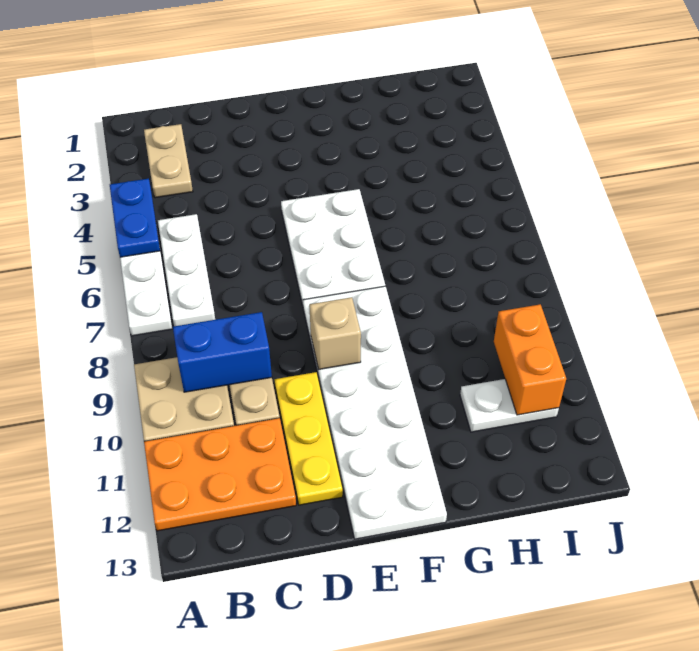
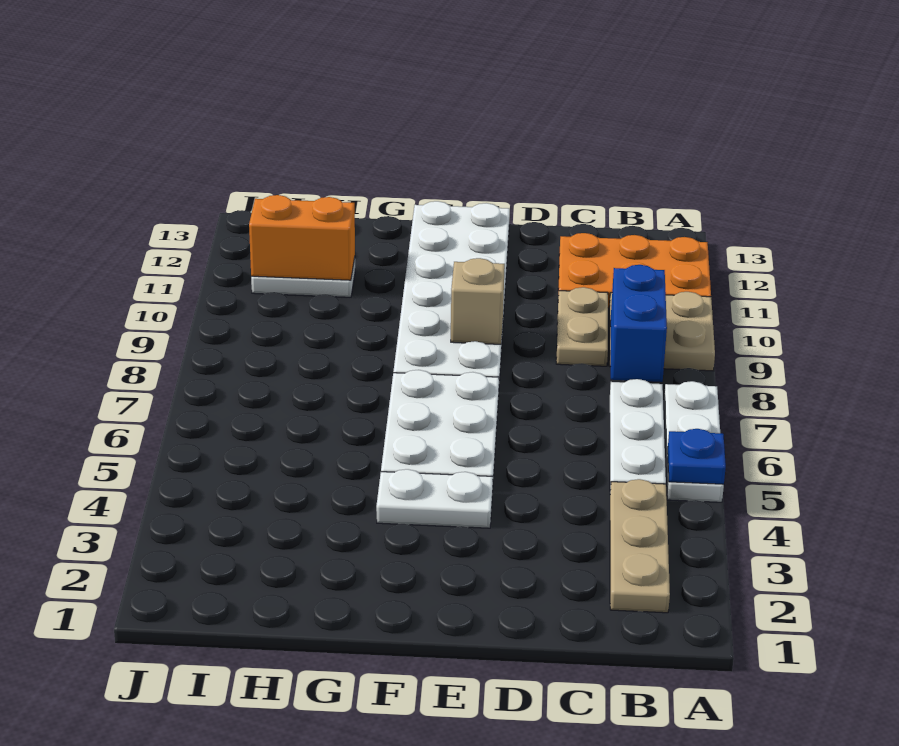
blue plate A4:A5 level 2 -> blue plate A5 level 2
tan plate B2:B3 level 1 -> tan plate B2:B4 level 1
blue brick B9:C9 level 2 -> blue brick B8:B9 level 2
yellow plate D10:D12 level 1 -> none
none -> white plate E4:F4 level 1
orange brick I10:I11 level 2 -> orange brick H11:I11 level 2

